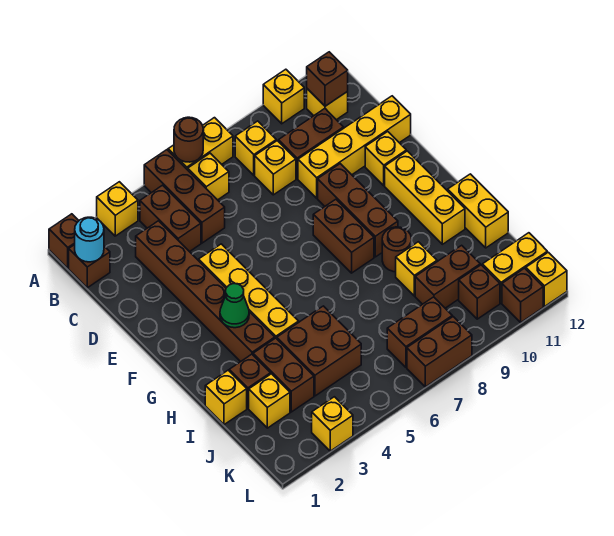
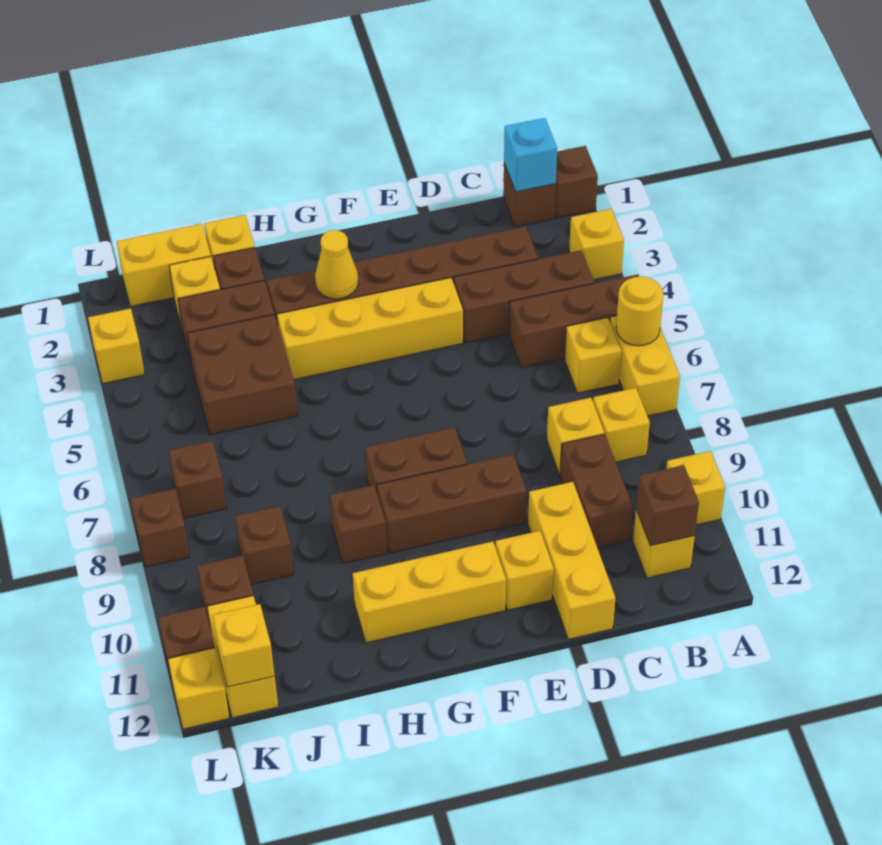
brown round brick A6 level 2 -> yellow round brick A6 level 2
cyan round brick B1 level 2 -> cyan brick B1 level 2
brown brick B4:C4 level 1 -> brown brick B4:D4 level 1
yellow brick D9:D12 level 1 -> yellow brick D10:D12 level 1
green cone G3 level 2 -> yellow cone G3 level 2
brown round brick H9 level 1 -> brown brick H9 level 1
yellow brick H12:I12 level 1 -> yellow brick J1:K1 level 1
yellow brick I9 level 1 -> yellow brick K12 level 2
brown brick J9:J10 level 1 -> brown brick J9 level 1
brown brick K7:K8 level 1 -> brown brick K7 level 1
brown brick L7:L8 level 1 -> brown brick L8 level 1

